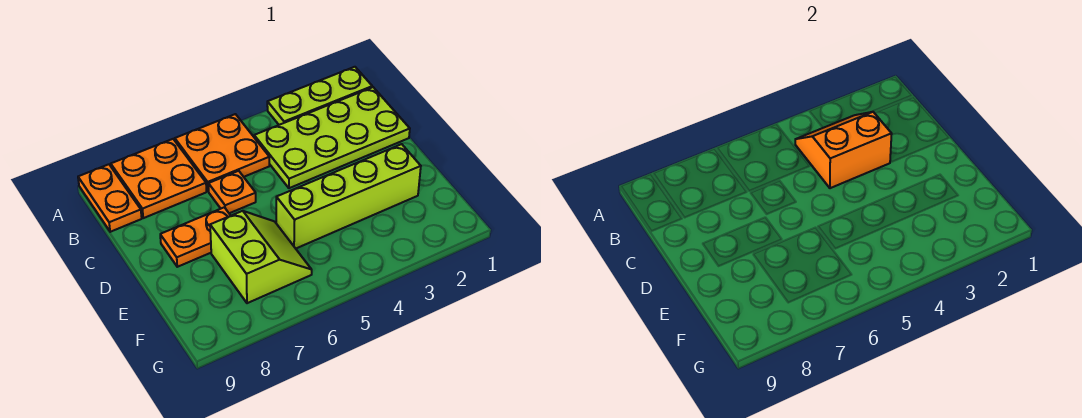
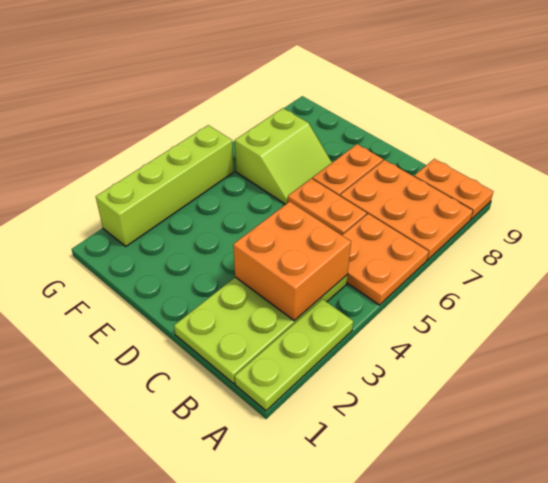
orange plate A7:B8 level 1 -> orange plate A7:C8 level 1
orange slope B3:C4 level 2 top C -> orange brick B3:C4 level 2
orange plate C6 level 1 -> orange plate C6:D6 level 1
lime brick E2:E5 level 1 -> lime brick G2:G5 level 1
lime slope E6:F7 level 1 top 7 -> lime slope E6:F7 level 1 top F

